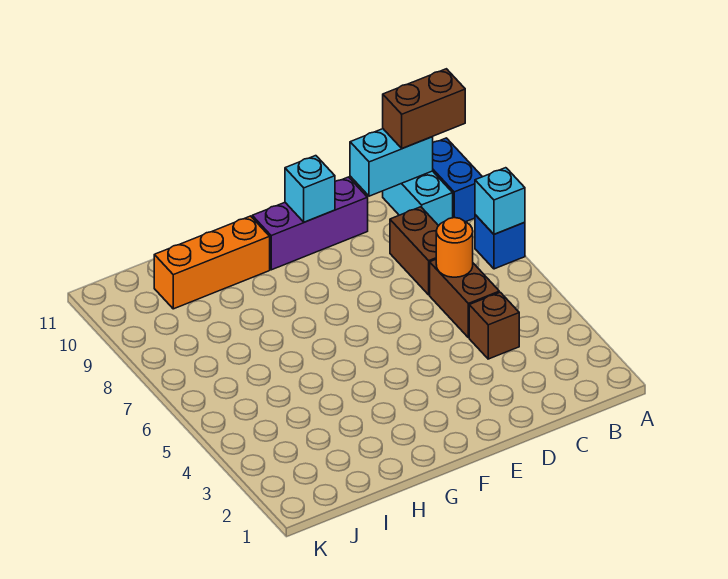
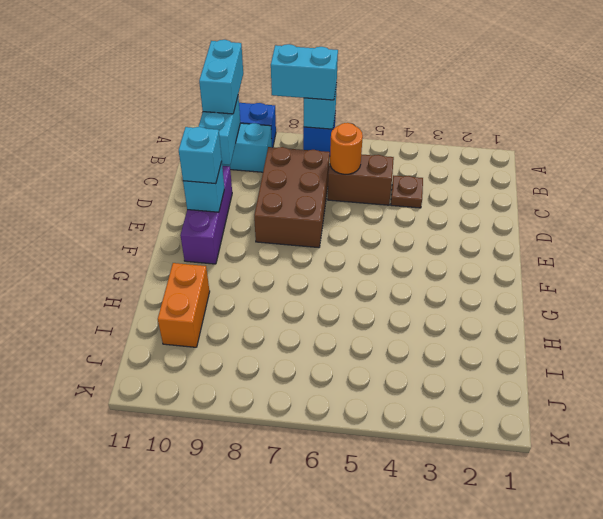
none -> cyan brick A7:A8 level 3
brown brick A10:B10 level 3 -> cyan brick A10:B10 level 3
brown brick C4 level 1 -> brown plate C4 level 1
brown brick C7:C8 level 1 -> brown brick C7:E8 level 1
none -> cyan brick E10 level 3
orange brick G10:I10 level 1 -> orange brick H10:I10 level 1

